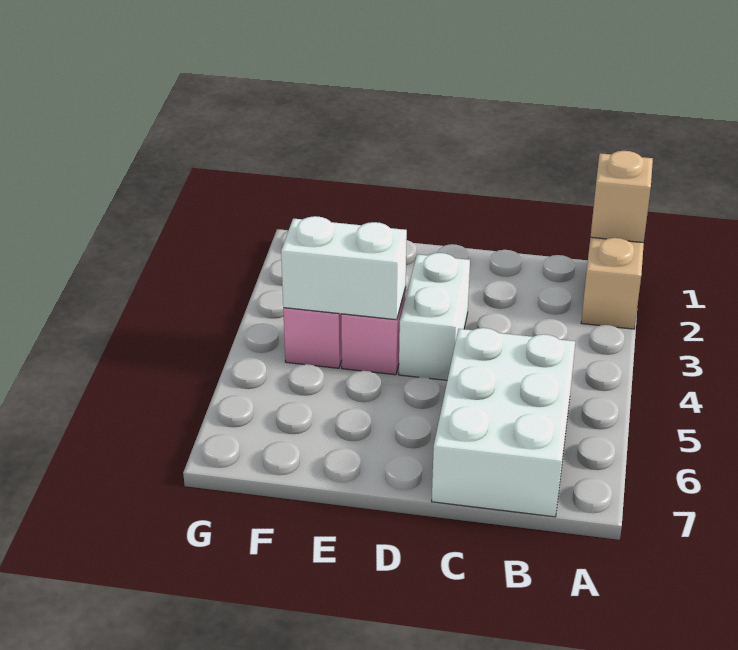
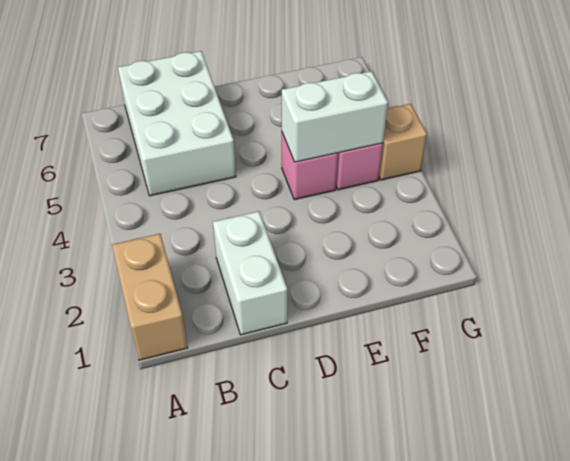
tan brick A1 level 2 -> tan brick G4 level 1
white brick D3:D4 level 1 -> white brick C1:C2 level 1

